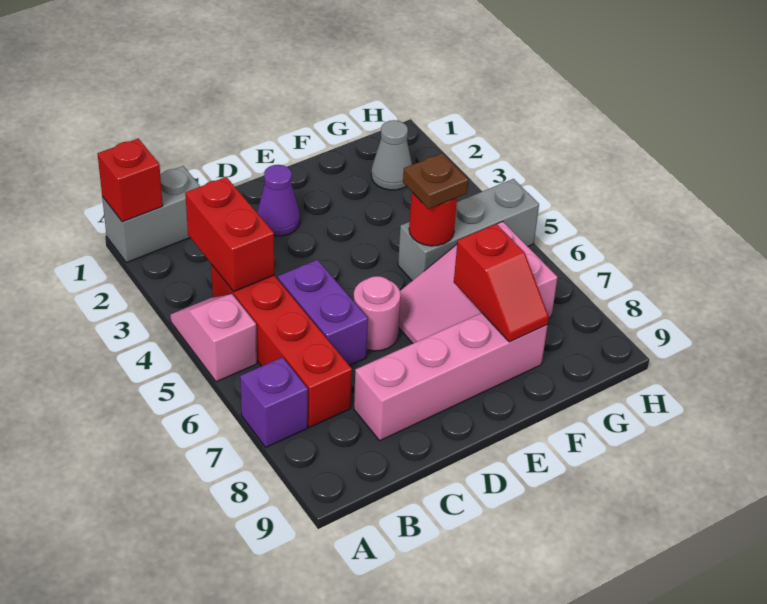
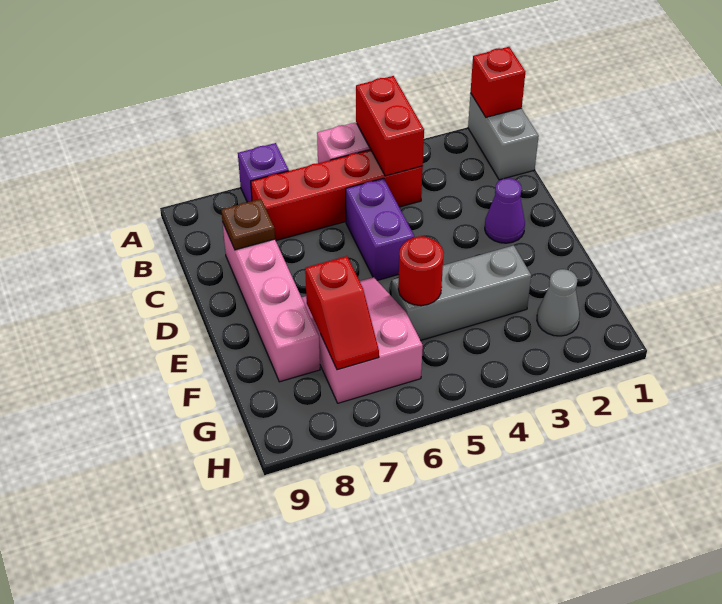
red brick B3:B4 level 2 -> red brick A4:B4 level 2
purple brick C5:C6 level 1 -> purple brick C5:D5 level 1
pink round brick D6 level 1 -> none
grey brick F5:H5 level 1 -> grey brick F3:F5 level 1
brown plate F5 level 3 -> brown plate C8 level 2
red slope F7:F8 level 2 top 7 -> red slope F7:G7 level 2 top F

